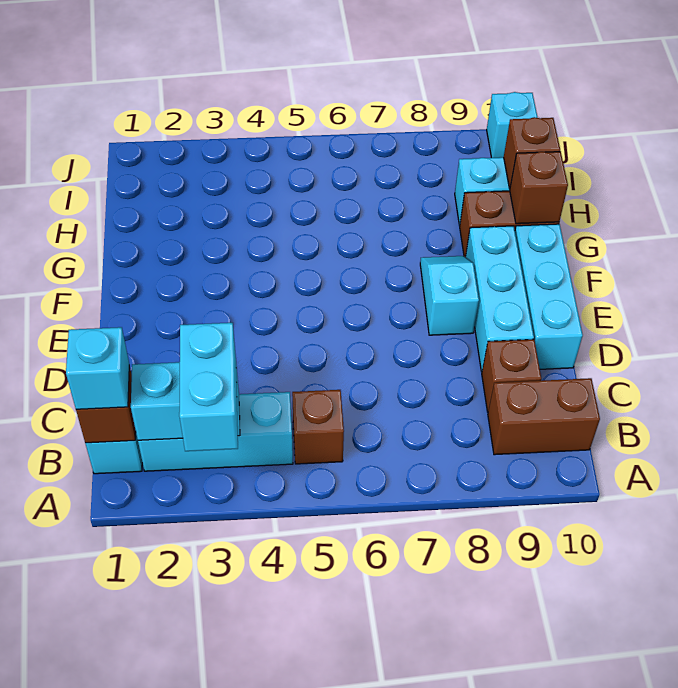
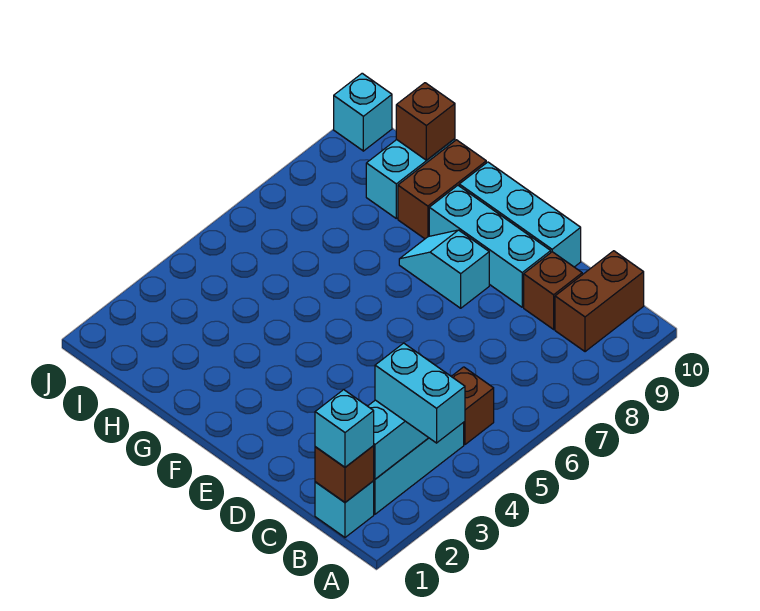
brown brick G10 level 2 -> none

